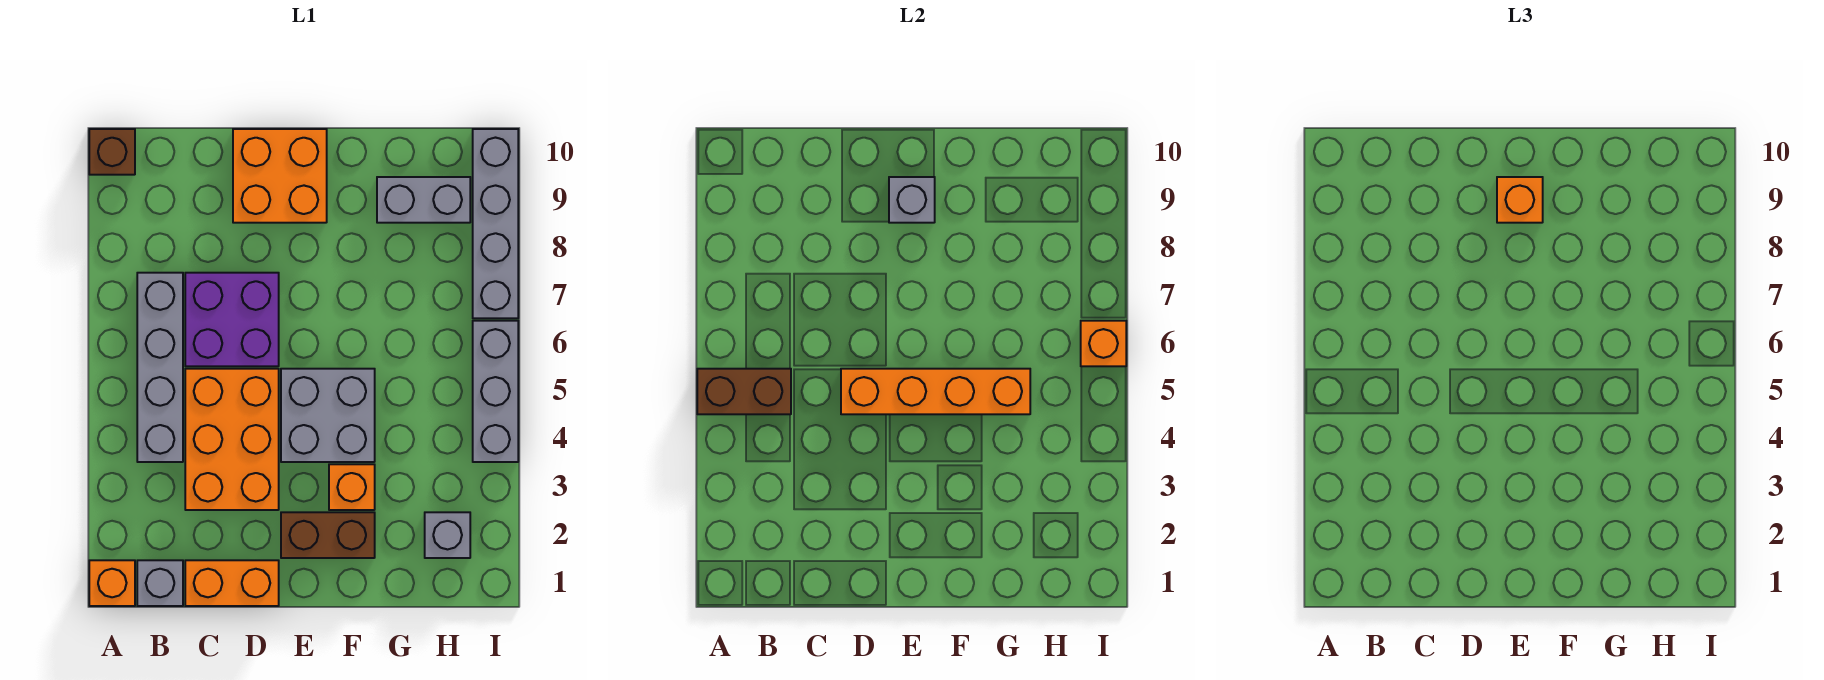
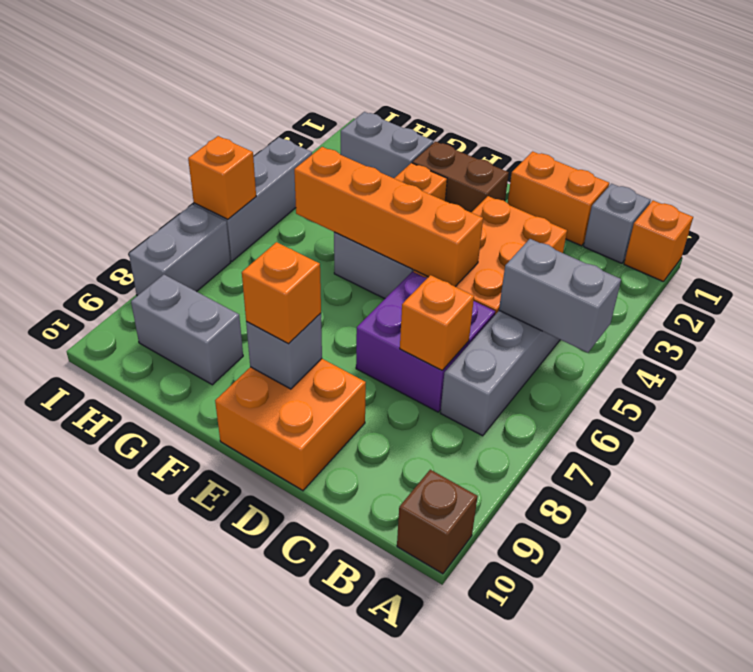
brown brick A5:B5 level 2 -> grey brick A5:B5 level 2
none -> orange brick C7 level 2
grey brick H2 level 1 -> grey brick G2:H2 level 1
grey brick I7:I10 level 1 -> grey brick I7:I8 level 1

